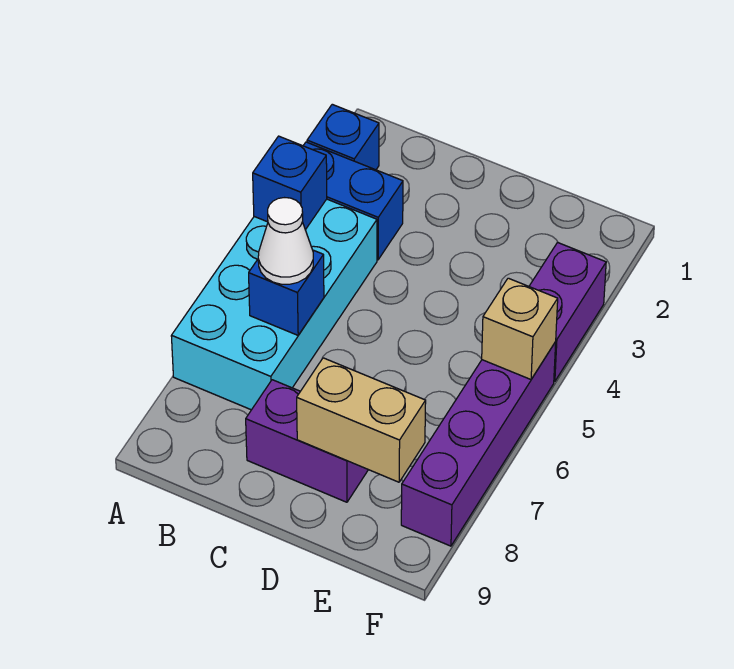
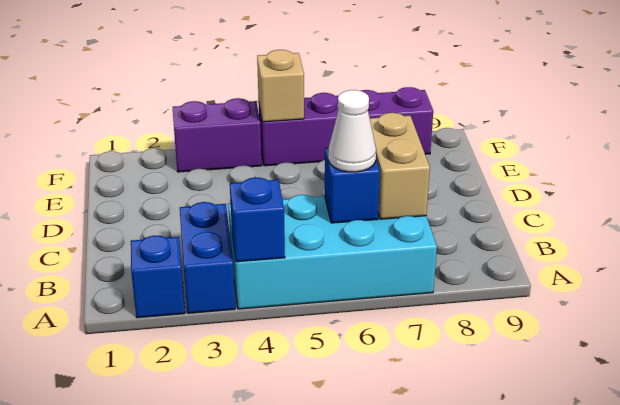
purple brick C8:D8 level 1 -> none
tan brick D8:E8 level 2 -> tan brick B7:C7 level 2

